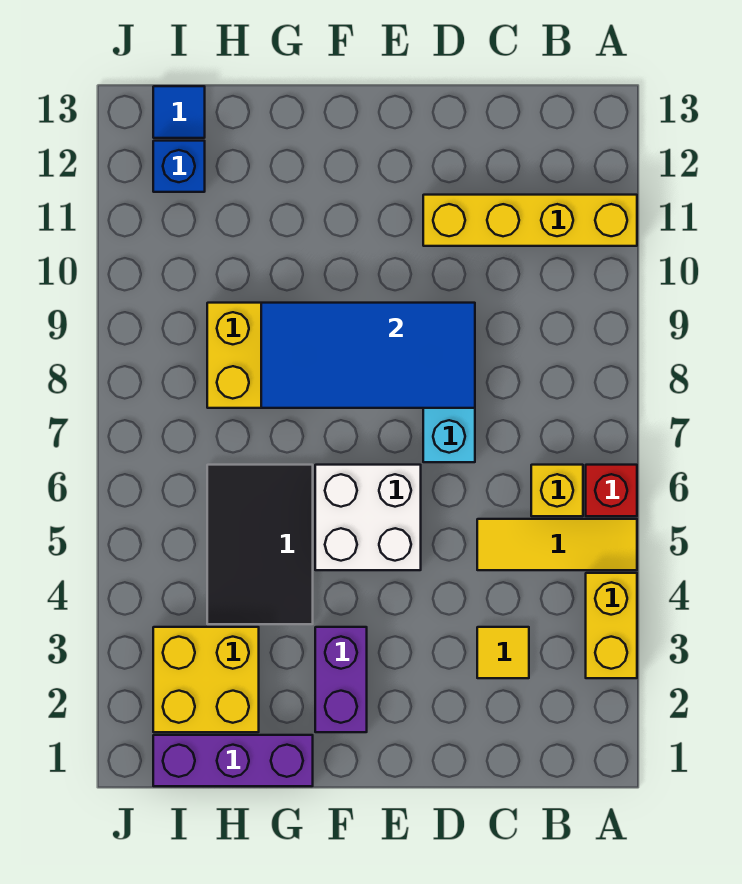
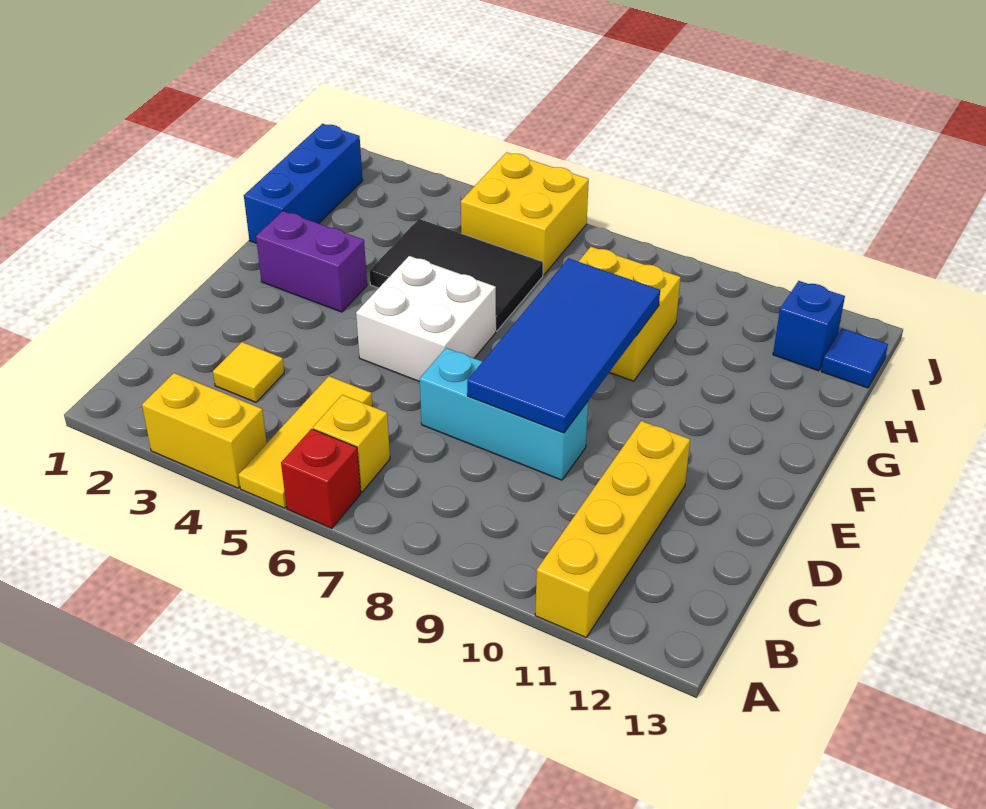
purple brick G1:I1 level 1 -> blue brick G1:I1 level 1
yellow brick H2:I3 level 1 -> yellow brick I5:J6 level 1

